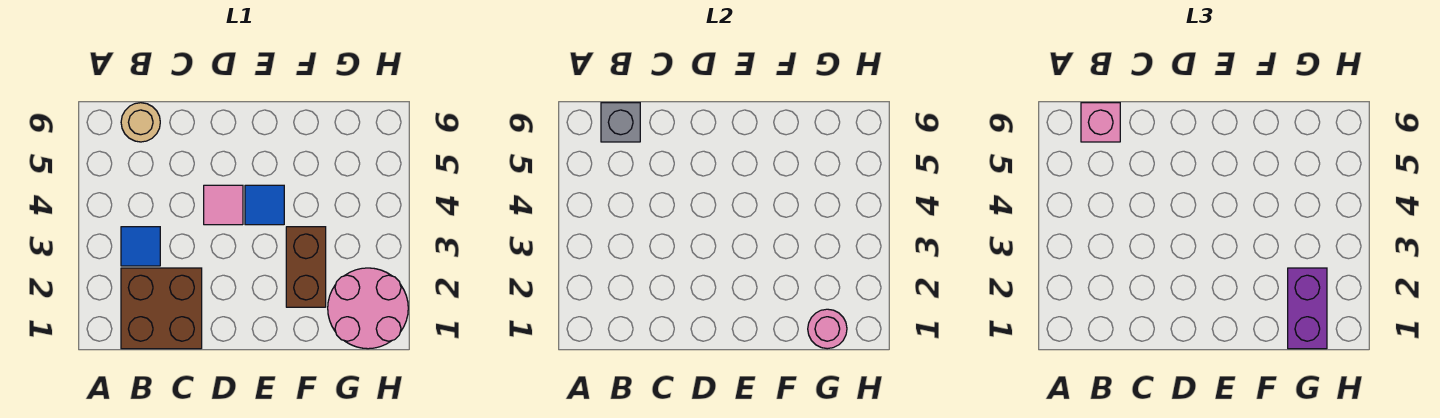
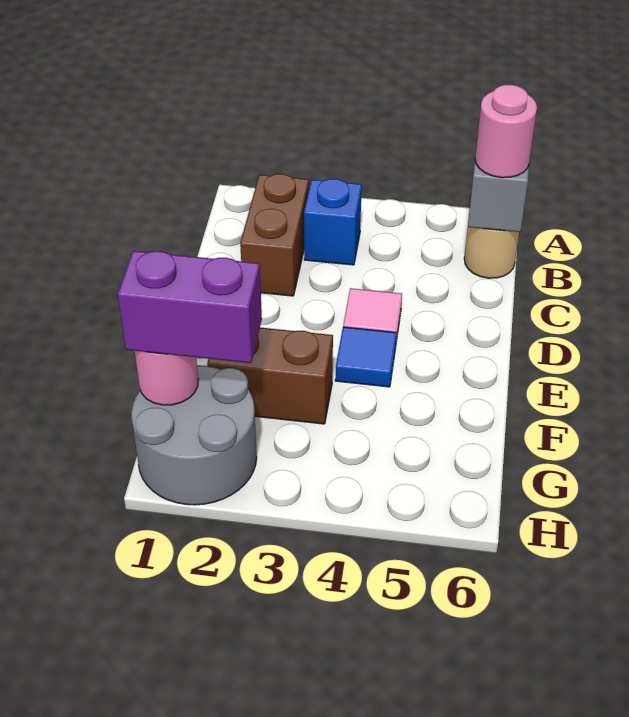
brown brick B1:C2 level 1 -> brown brick B2:C2 level 1
blue tile B3 level 1 -> blue brick B3 level 1
pink brick B6 level 3 -> pink round brick B6 level 3
pink round brick G1:H2 level 1 -> grey round brick G1:H2 level 1

